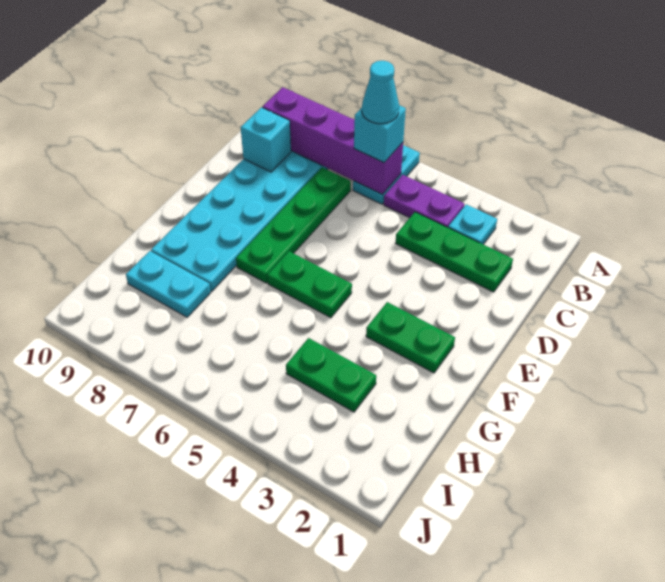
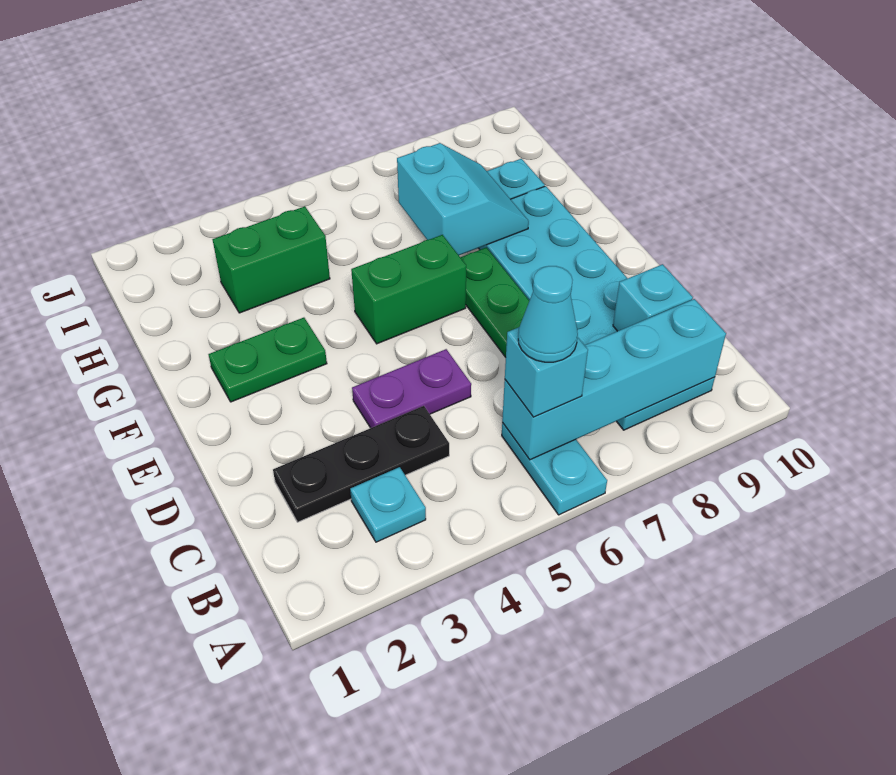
purple plate B4:B5 level 1 -> purple plate D4:D5 level 1
purple brick B6:B9 level 2 -> cyan brick B6:B9 level 2
green plate C2:C4 level 1 -> black plate C2:C4 level 1
green plate F5:F6 level 1 -> green brick F5:F6 level 1
none -> cyan slope G7:H8 level 2 top 7
green plate H3:H4 level 1 -> green brick H3:H4 level 1

